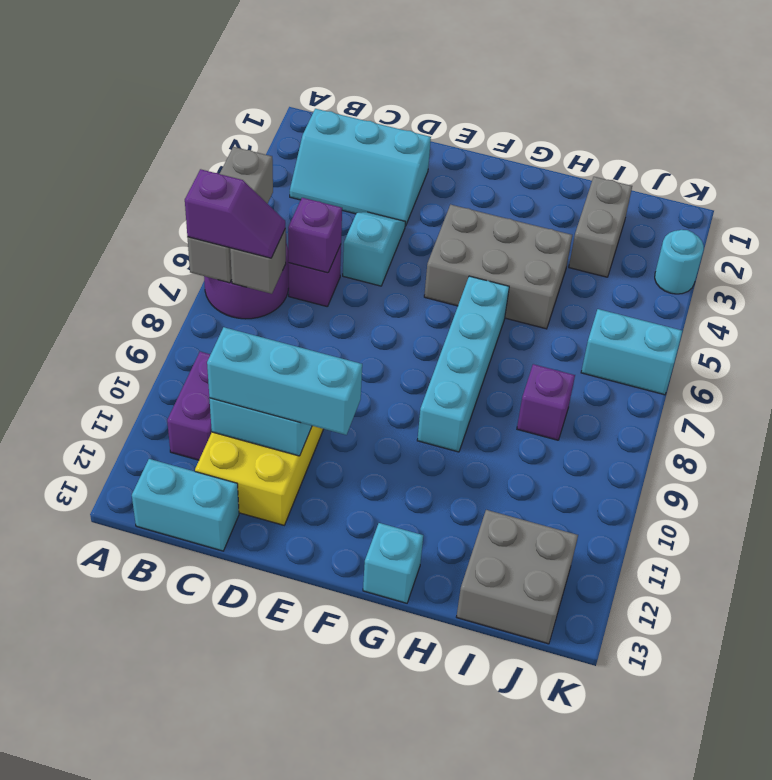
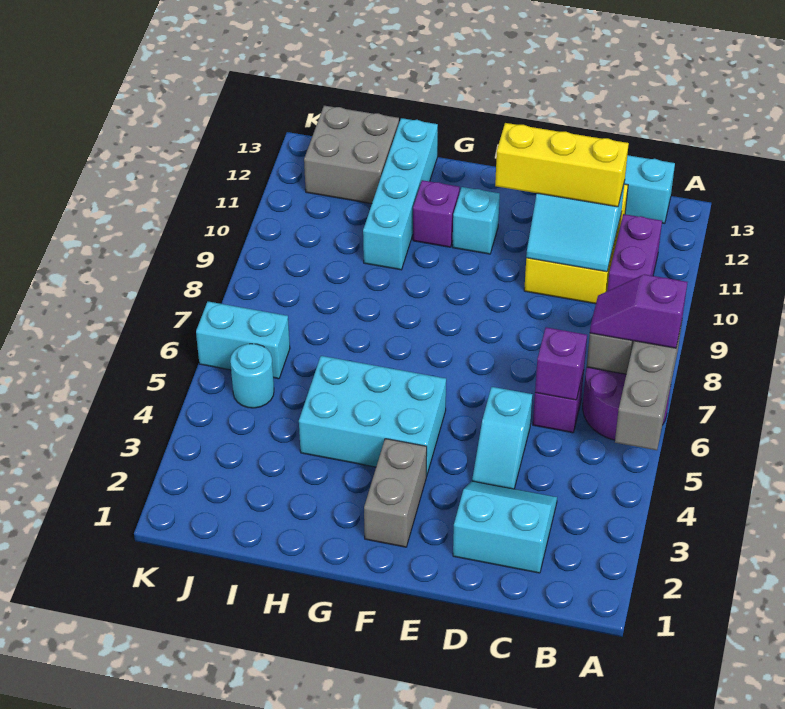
cyan slope B2:D3 level 1 top 2 -> cyan slope C2:D3 level 1 top 2
cyan brick C11:E11 level 3 -> yellow brick C11:E11 level 3
grey brick F4:H5 level 1 -> cyan brick F4:H5 level 1
cyan brick G6:G9 level 1 -> cyan brick H10:H13 level 1
cyan brick G13 level 1 -> cyan brick F11 level 1
grey brick I2:I3 level 1 -> grey brick F2:F3 level 1
purple brick I8 level 1 -> purple brick G11 level 1
cyan round brick K3 level 1 -> cyan round brick J5 level 1

